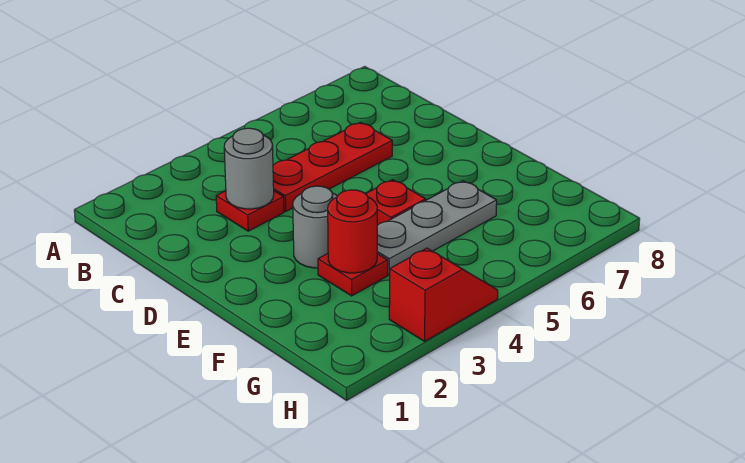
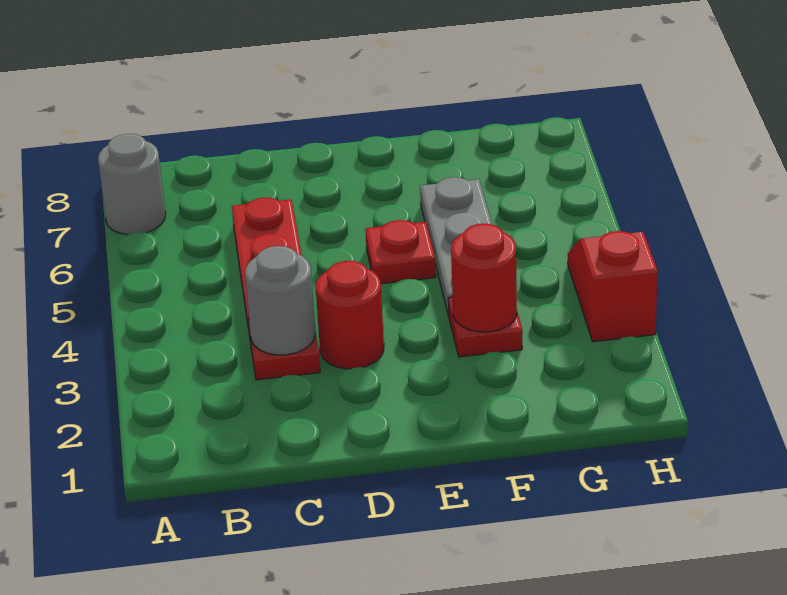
none -> red round brick D3 level 1
grey round brick E3 level 1 -> grey round brick A7 level 1

